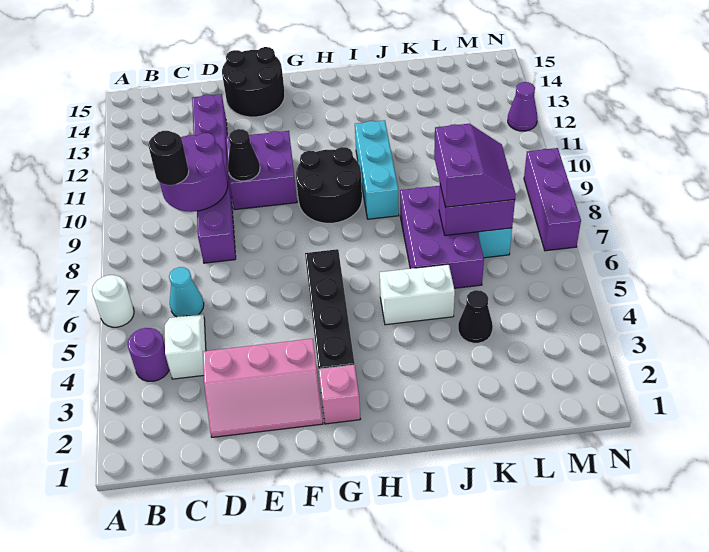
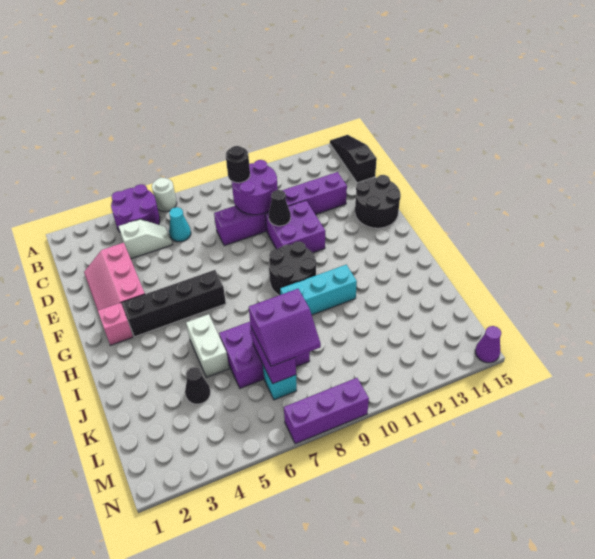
none -> black slope A15:C15 level 1 top C
purple round brick B4 level 1 -> purple round brick A4:B5 level 1
purple cone N12 level 1 -> purple cone N15 level 1

